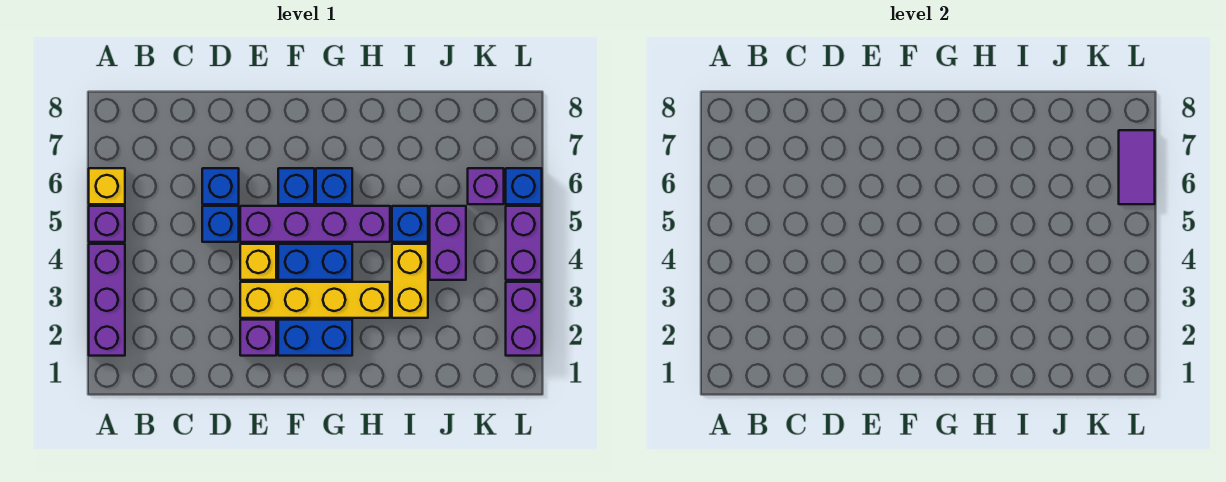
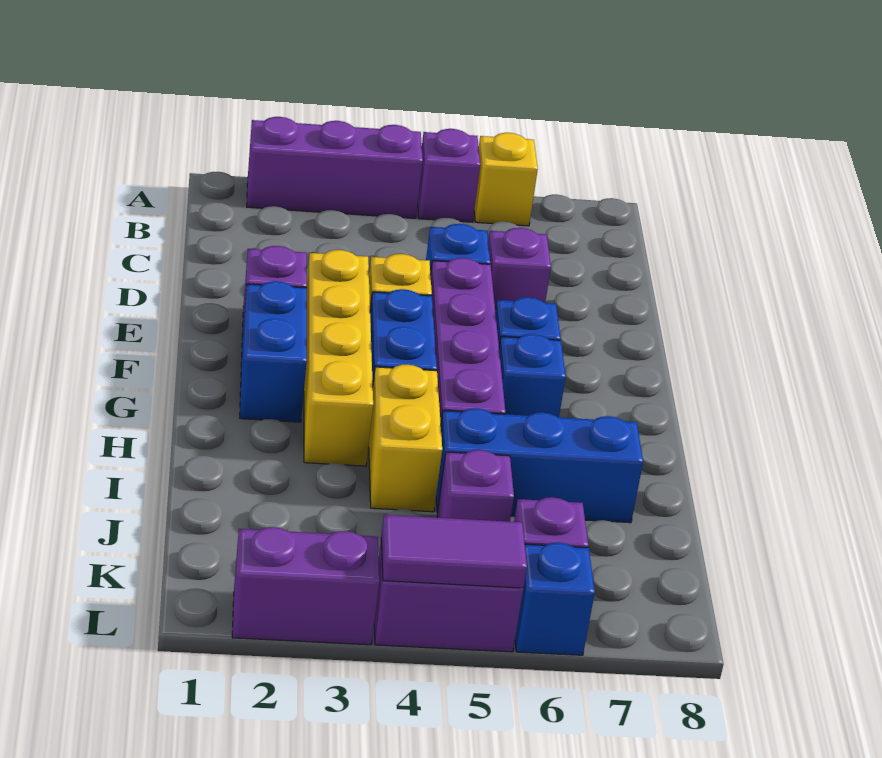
blue brick D6 level 1 -> purple brick D6 level 1
yellow brick I3:I4 level 1 -> yellow brick H4:I4 level 1
blue brick I5 level 1 -> blue brick I5:I7 level 1
purple brick J4:J5 level 1 -> purple brick J5 level 1
purple tile L6:L7 level 2 -> purple tile L4:L5 level 2

